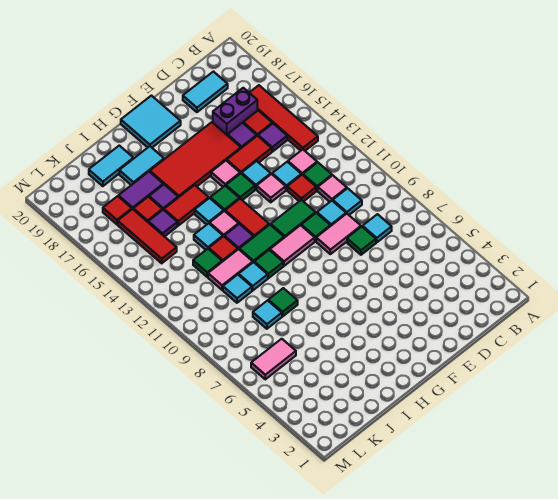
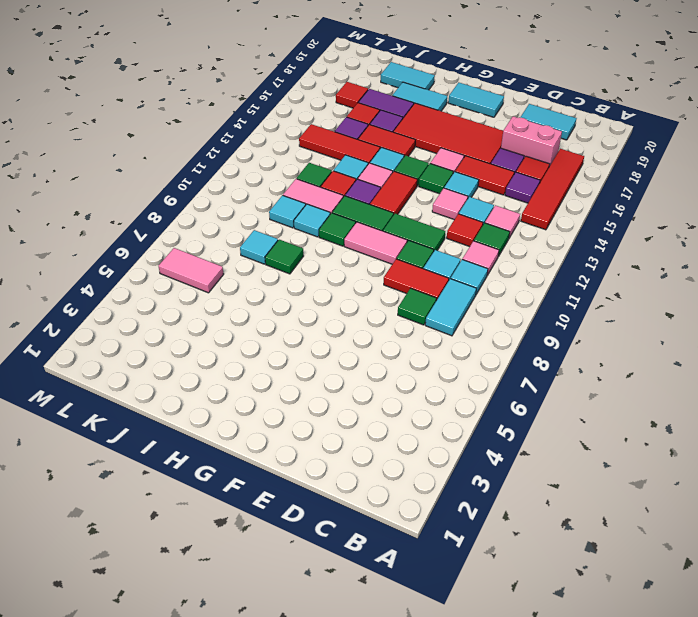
cyan tile C8 level 1 -> cyan tile C8:C9 level 1
purple brick C17:D17 level 1 -> pink brick C17:D17 level 1
pink tile D9:E9 level 1 -> red tile D9:E9 level 1
cyan tile F19:G20 level 1 -> cyan tile F19:G19 level 1
red tile K14:K16 level 1 -> red tile I14:K14 level 1

